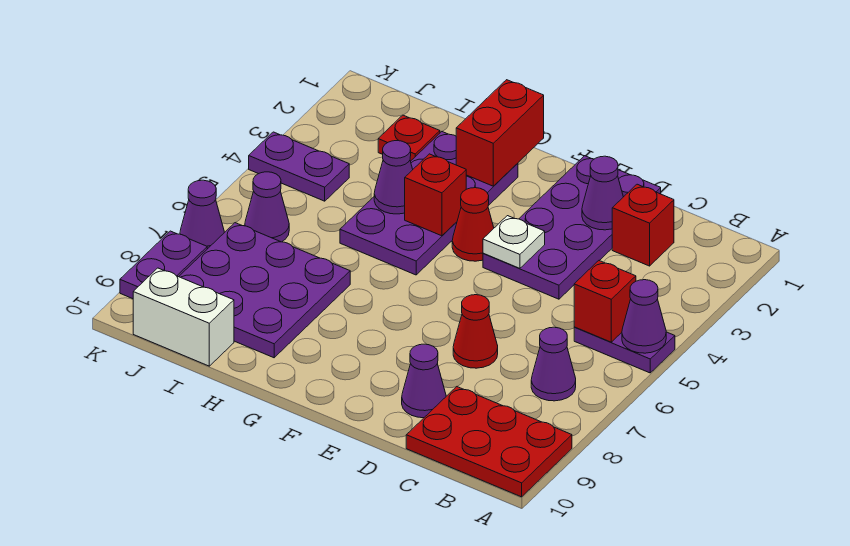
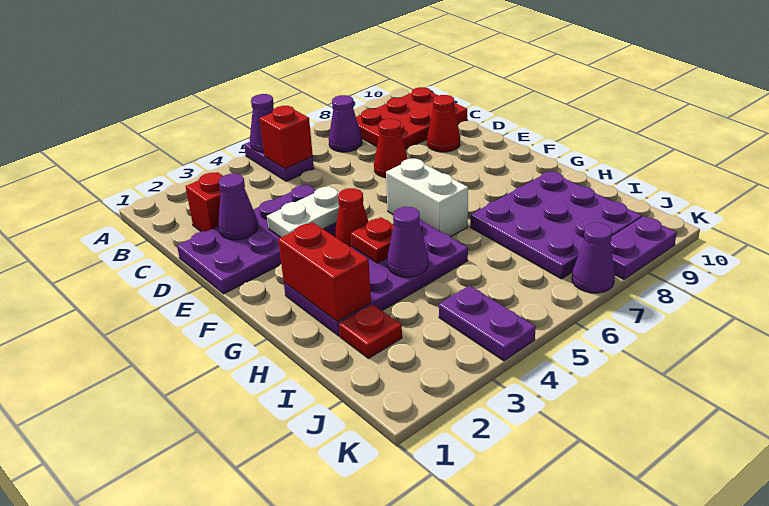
red plate A9:C10 level 1 -> red plate B8:C10 level 1
purple cone D9 level 1 -> red cone D9 level 1
white plate E4 level 2 -> white plate E3:E4 level 2
red brick G1:G2 level 2 -> red brick G2:H2 level 2
red brick G4 level 2 -> red plate G4 level 2
white brick I10:J10 level 1 -> white brick F6:G6 level 1
purple cone J6 level 1 -> none

